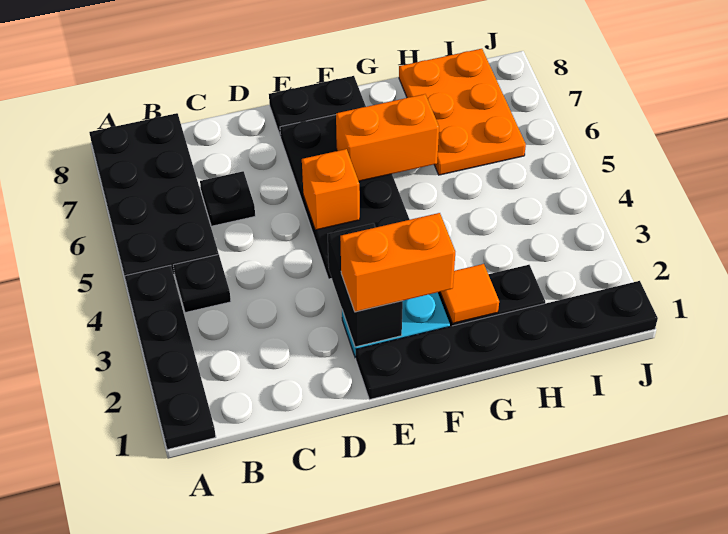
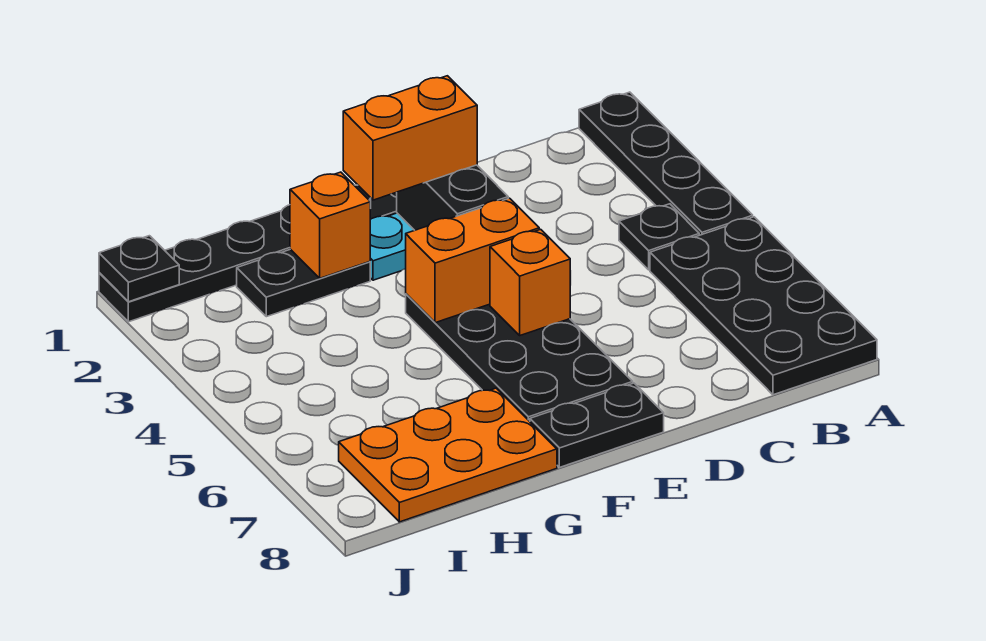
black plate C6 level 1 -> black plate J1 level 2
orange brick F6:G6 level 2 -> orange brick E4:F4 level 2
orange tile G2 level 2 -> orange brick G2 level 2
orange plate H6:I8 level 1 -> orange plate G7:I8 level 1

